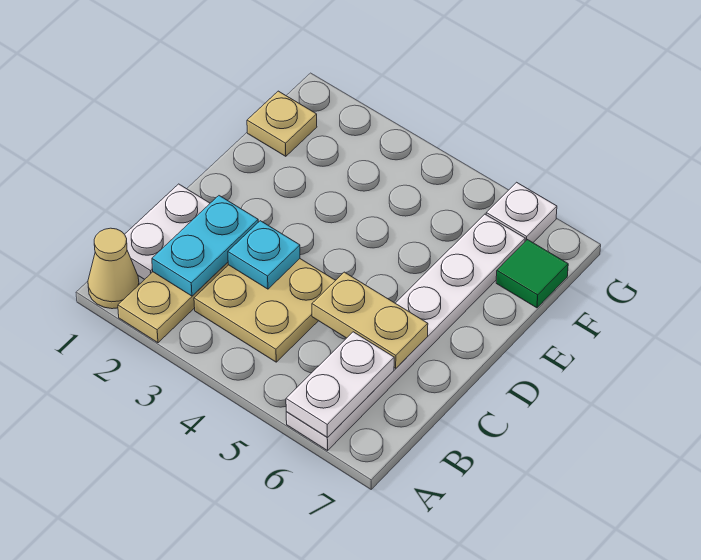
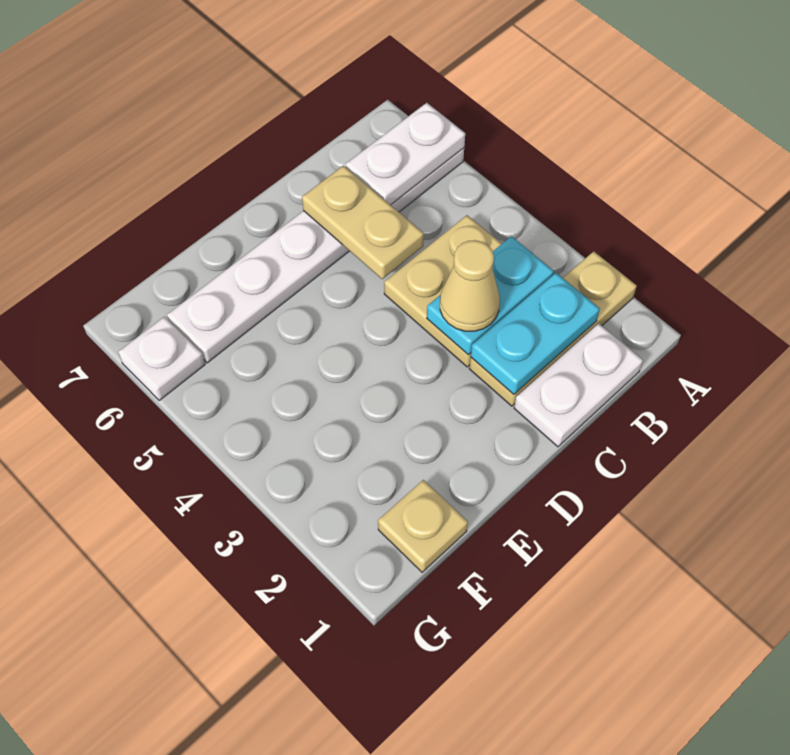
tan cone A1 level 1 -> tan cone C3 level 3
cyan plate C3 level 2 -> cyan plate B3:C3 level 2
green tile F7 level 1 -> none

